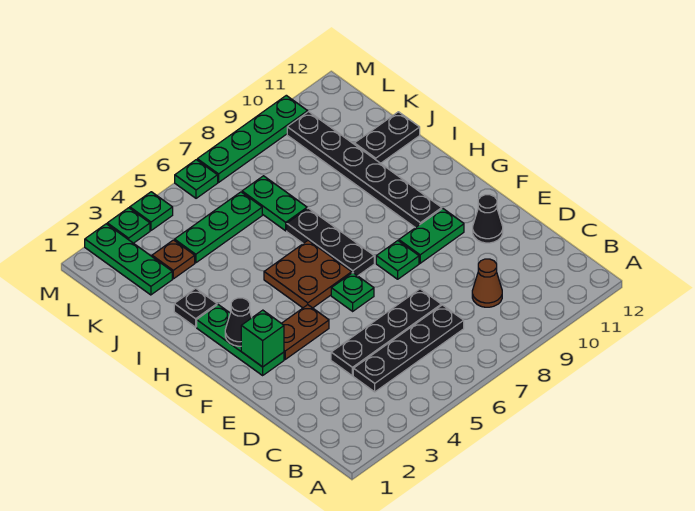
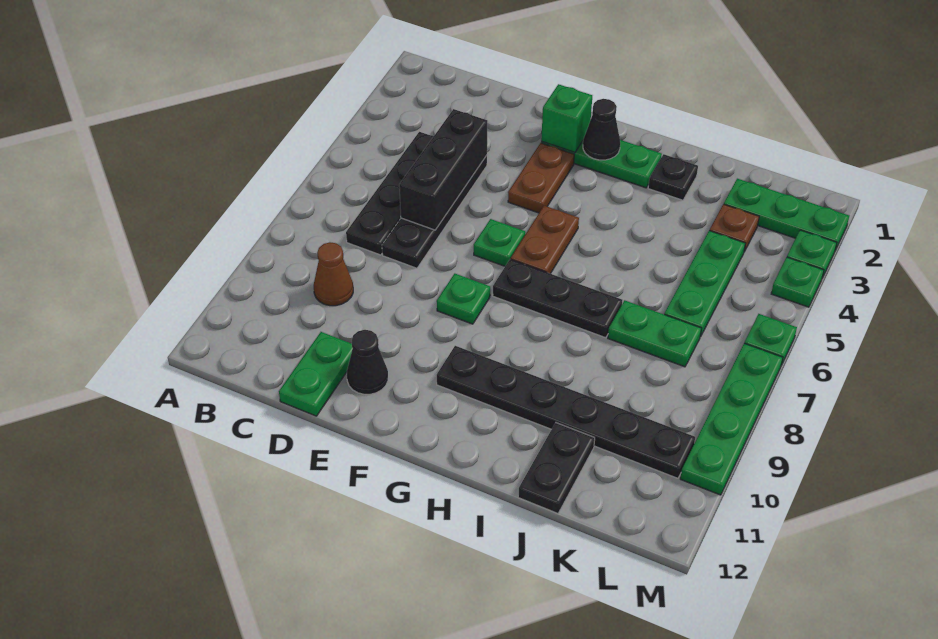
none -> black brick D4:D6 level 2
green plate F9:F10 level 1 -> green plate D11:D12 level 1
brown plate G5:H6 level 1 -> brown plate G5:G6 level 1

